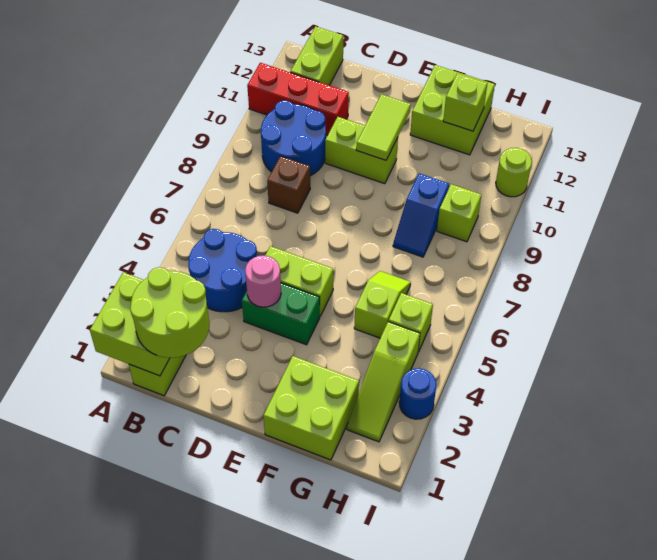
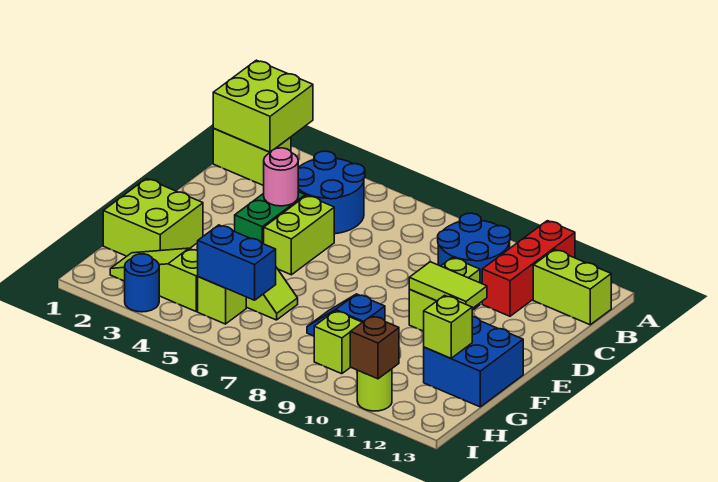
lime round brick B1:C2 level 3 -> none
brown brick C8 level 1 -> brown brick I11 level 2
lime brick F12:G13 level 1 -> blue brick F12:G13 level 1
none -> blue brick H5:H6 level 2

